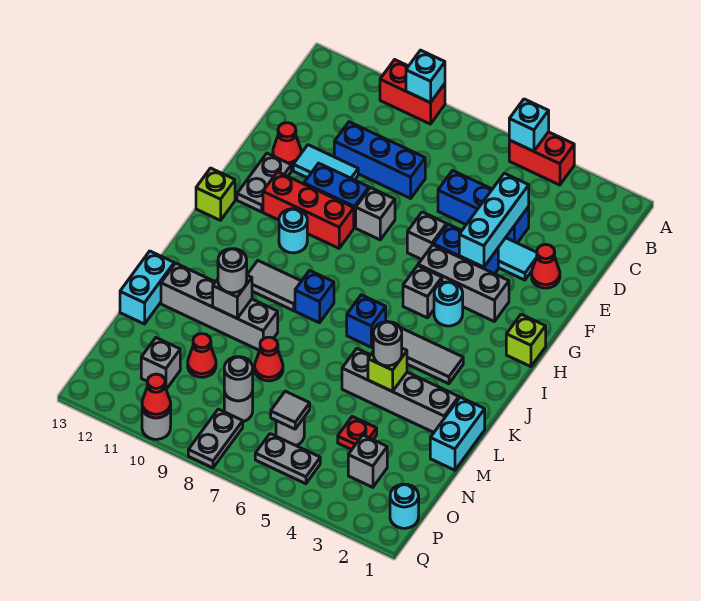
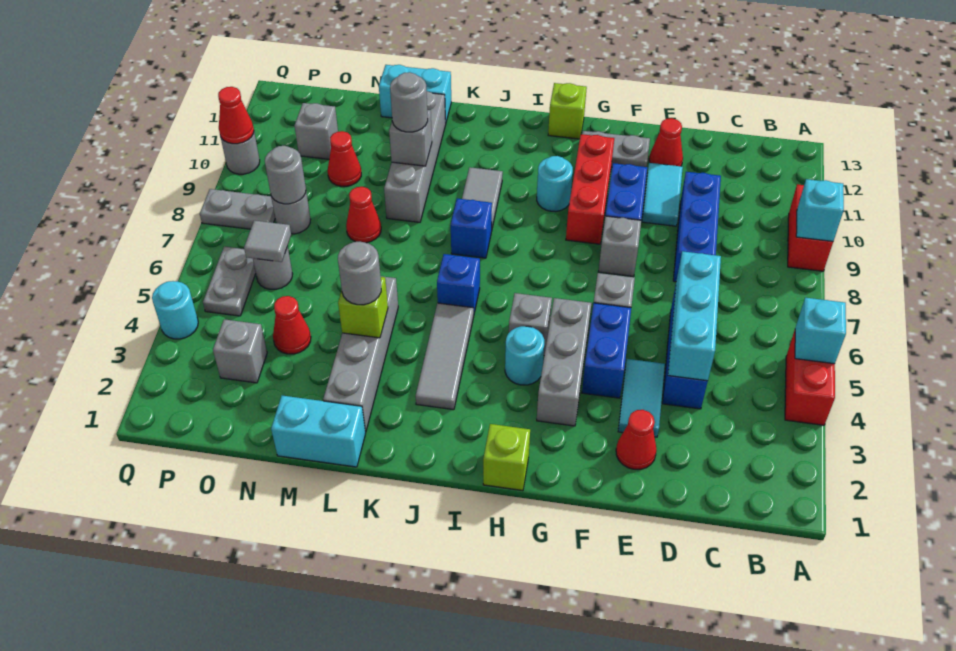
cyan brick D4:F4 level 2 -> cyan brick D4:D6 level 2
red plate N4 level 1 -> red cone N4 level 1
cyan round brick P1 level 1 -> cyan round brick Q4 level 1

